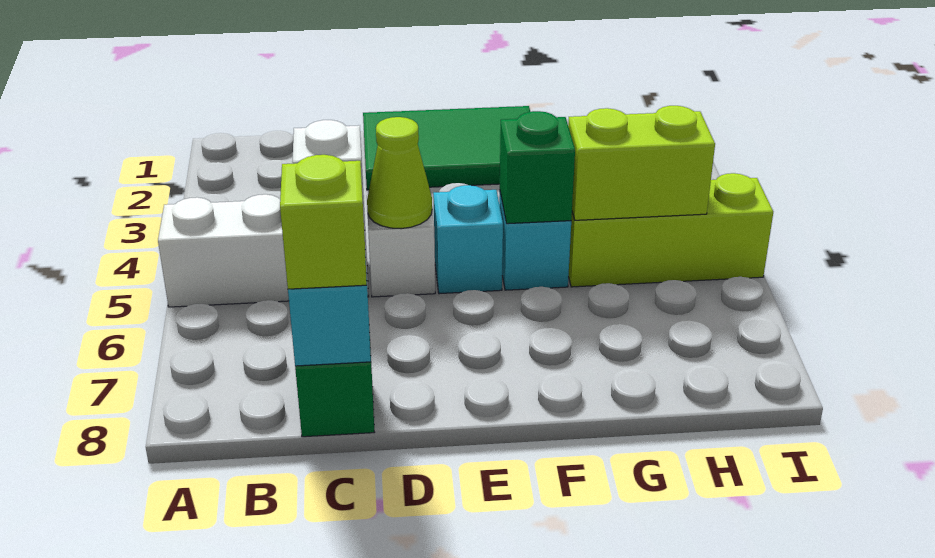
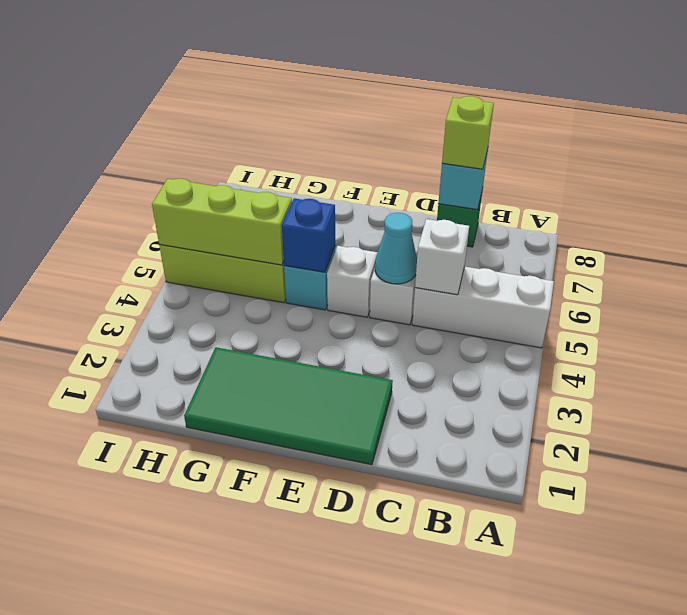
green tile D1:F2 level 1 -> green tile D1:G2 level 1
lime cone D5 level 2 -> cyan cone D5 level 2
cyan brick E5 level 1 -> white brick E5 level 1
green brick F5 level 2 -> blue brick F5 level 2
lime brick G5:H5 level 2 -> lime brick G5:I5 level 2

